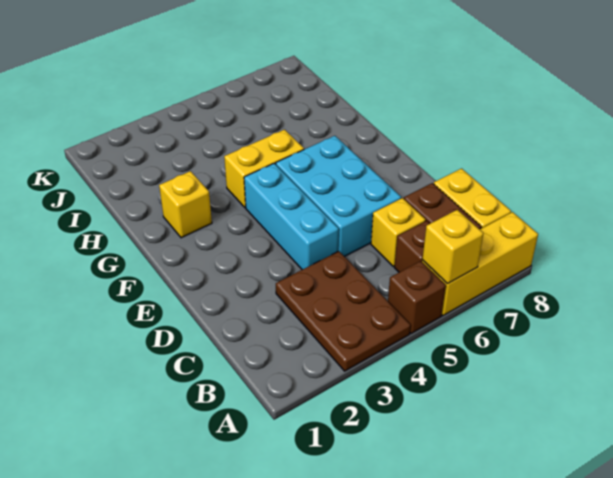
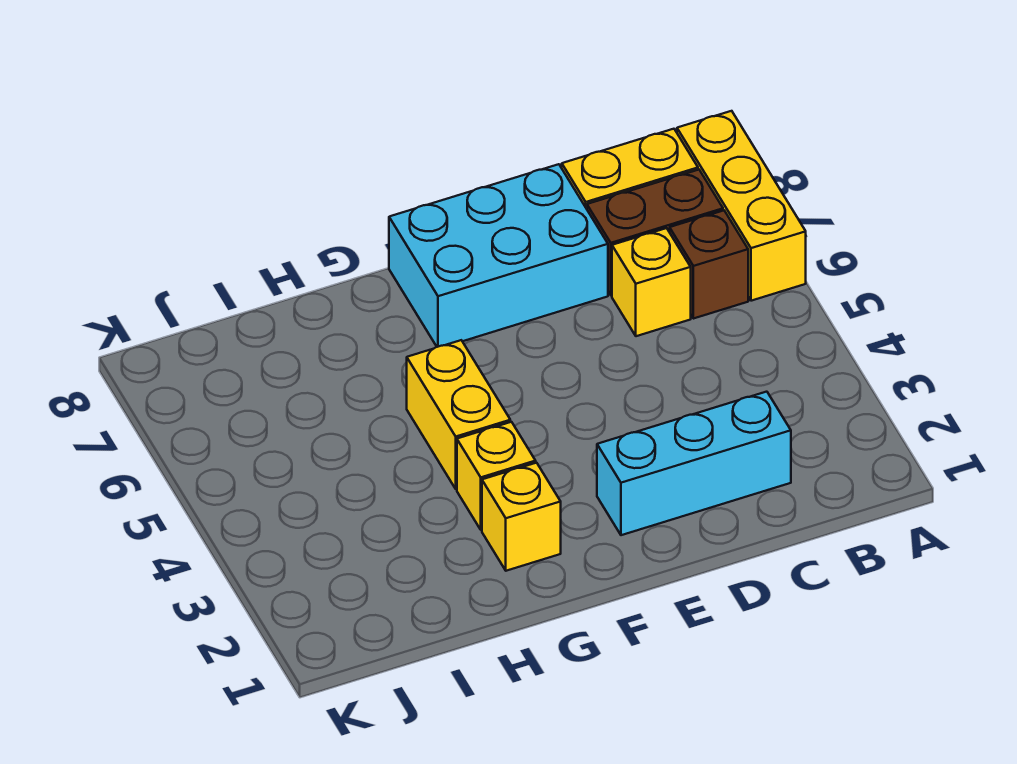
brown plate A3:C4 level 1 -> none
brown brick A5 level 1 -> none
yellow brick A6 level 2 -> yellow brick G3 level 1
cyan brick D4:F4 level 1 -> cyan brick C2:E2 level 1
cyan brick D5:F6 level 1 -> cyan brick D7:F8 level 1

